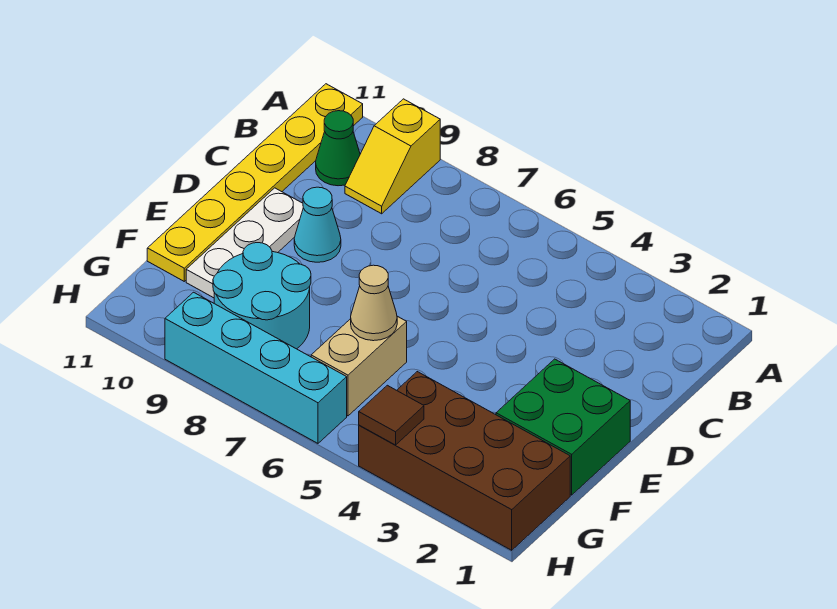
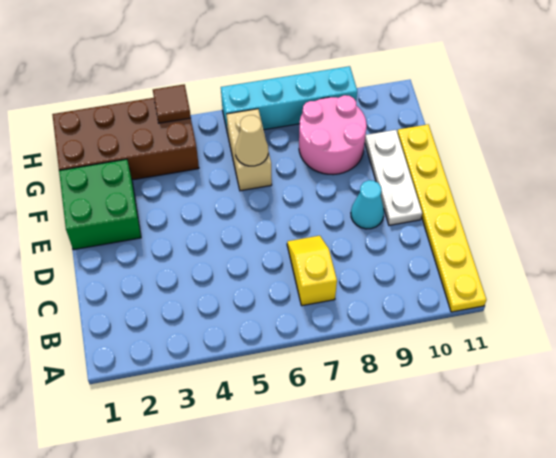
yellow slope A9:B9 level 1 top A -> yellow slope B7:C7 level 1 top B
green cone B10 level 1 -> none
cyan round brick F8:G9 level 1 -> pink round brick F8:G9 level 1

